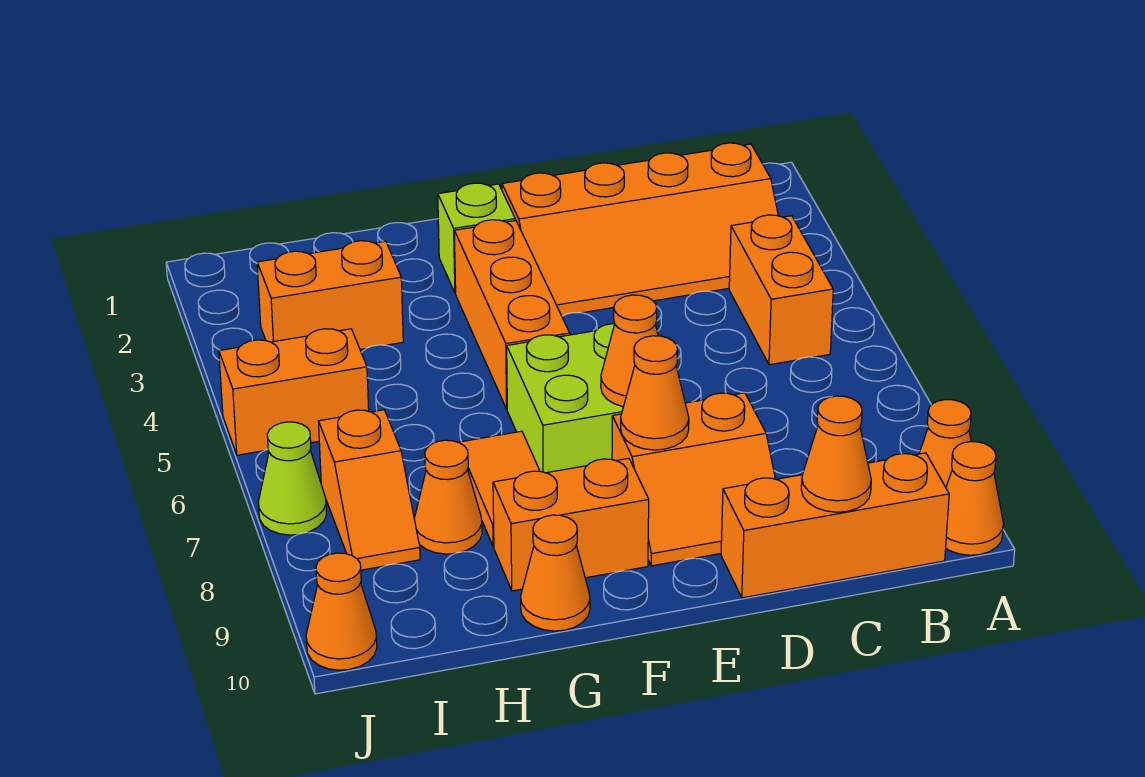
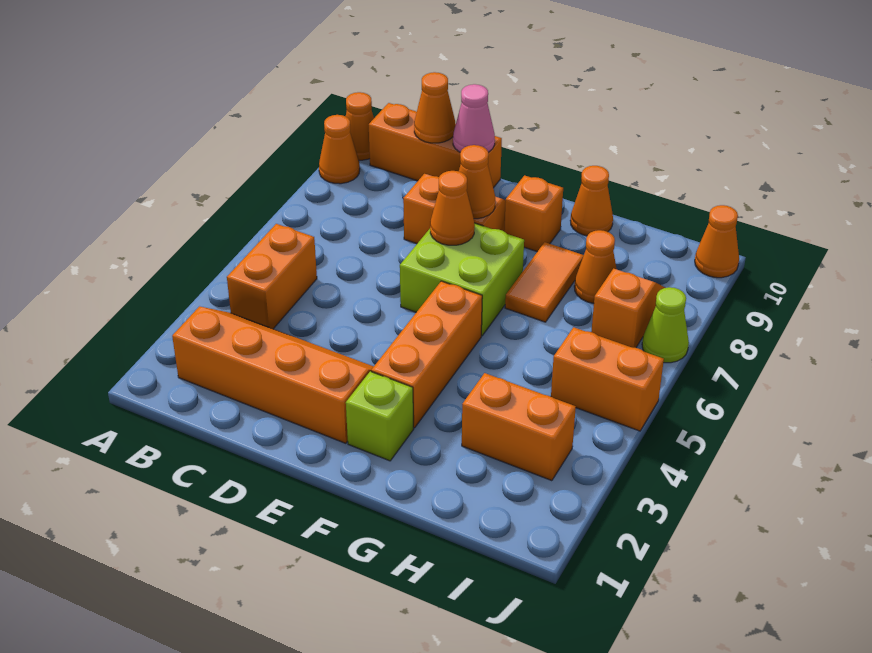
none -> pink cone D10 level 2
orange brick F9:G9 level 1 -> orange brick F9 level 1

